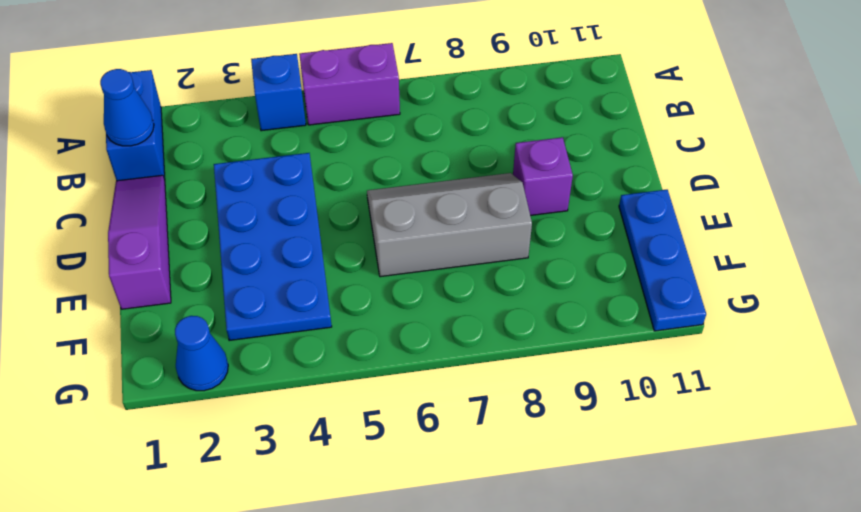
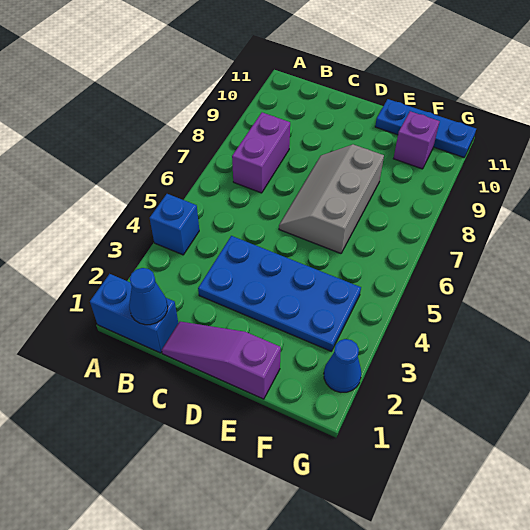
purple brick A5:A6 level 1 -> purple brick B7:B8 level 1
purple brick D9 level 1 -> purple brick F10 level 1

